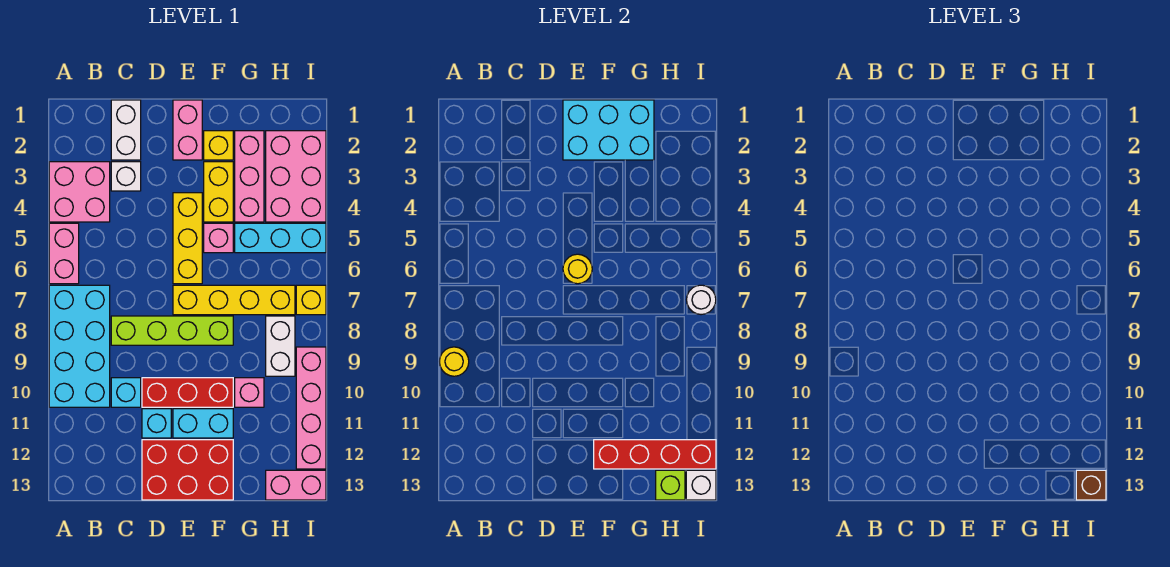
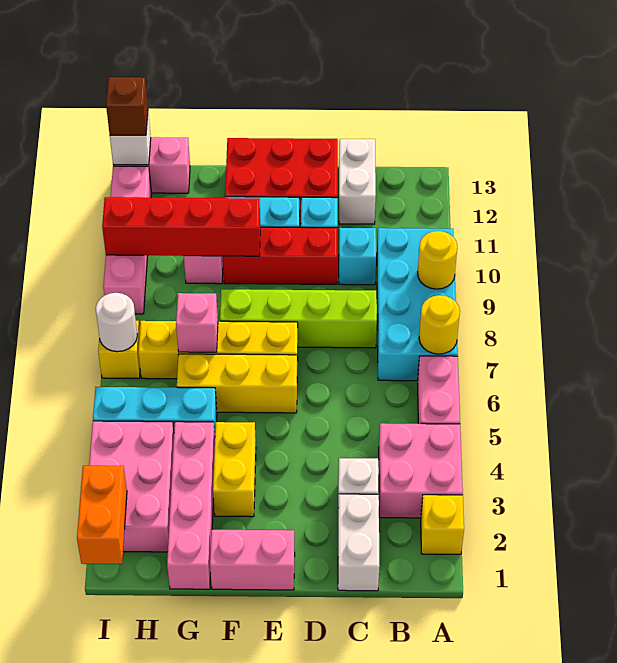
pink brick E1:E2 level 1 -> pink brick E1:F1 level 1
cyan brick E1:G2 level 2 -> none
yellow brick E4:E6 level 1 -> yellow brick E6:G6 level 1
yellow round brick E6 level 2 -> yellow round brick A7 level 2
yellow brick F2 level 1 -> yellow brick A2 level 1
pink brick F5 level 1 -> pink brick G7 level 2
red brick F12:I12 level 2 -> red brick F10:I10 level 2
pink brick G2:G4 level 1 -> pink brick G1:G4 level 1
white brick H8:H9 level 1 -> white brick C12:C13 level 1
lime brick H13 level 2 -> none
none -> orange brick I1:I2 level 2

